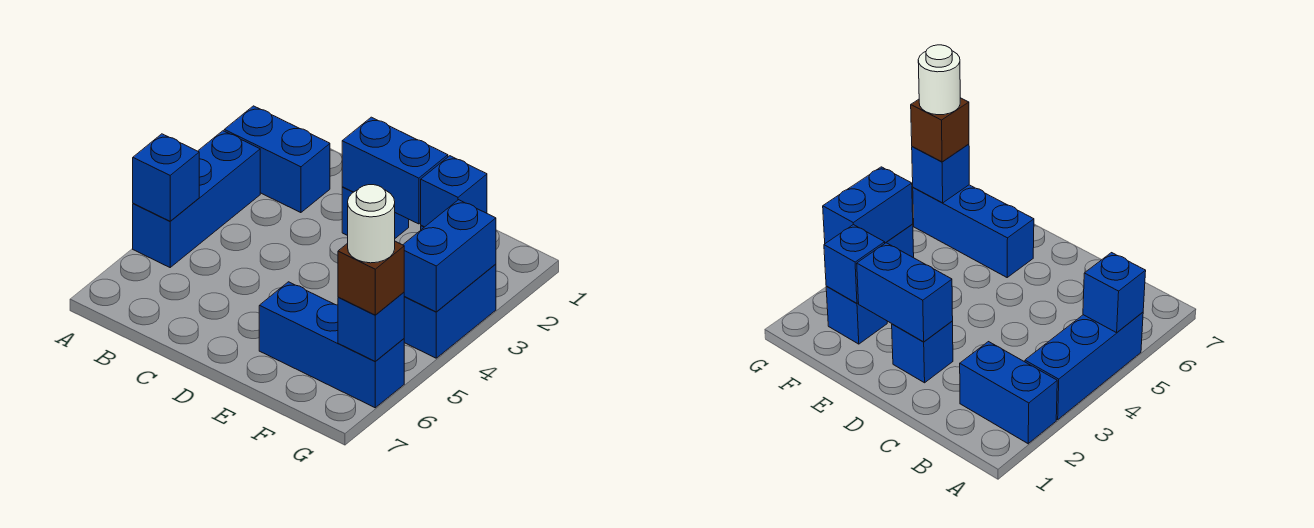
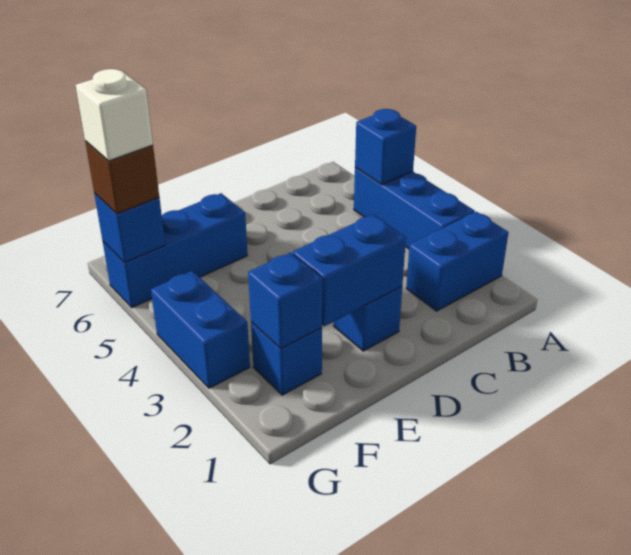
blue brick G3:G4 level 2 -> none
white round brick G6 level 4 -> white brick G6 level 4

